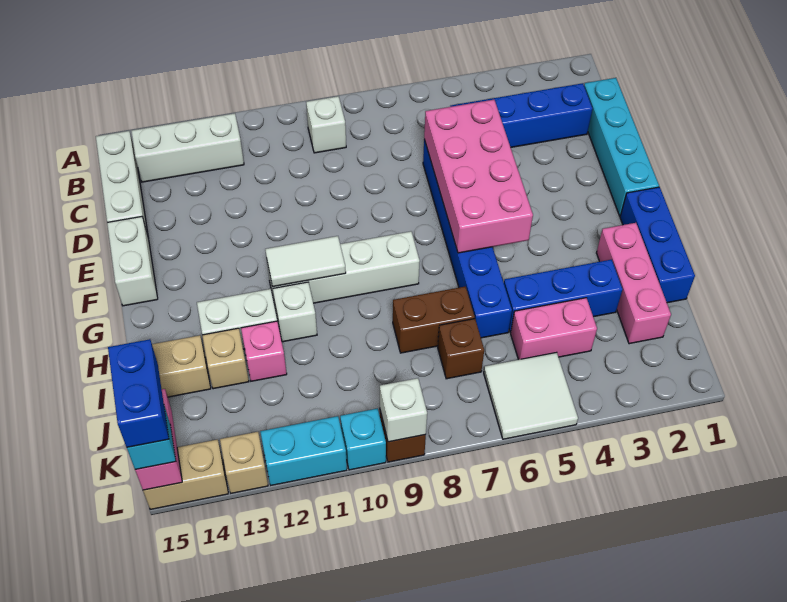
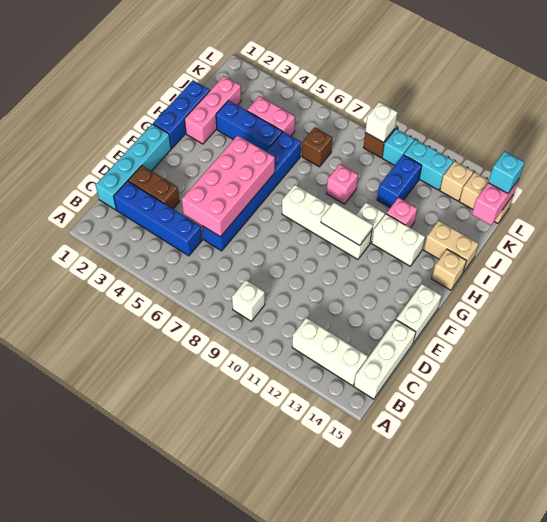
brown brick I7:I8 level 1 -> brown brick D2:D3 level 1
none -> pink brick I9 level 1
tan brick I13 level 1 -> tan brick H15 level 1
white tile K5:L6 level 1 -> none
blue brick K15:L15 level 4 -> blue brick J11:K11 level 1

